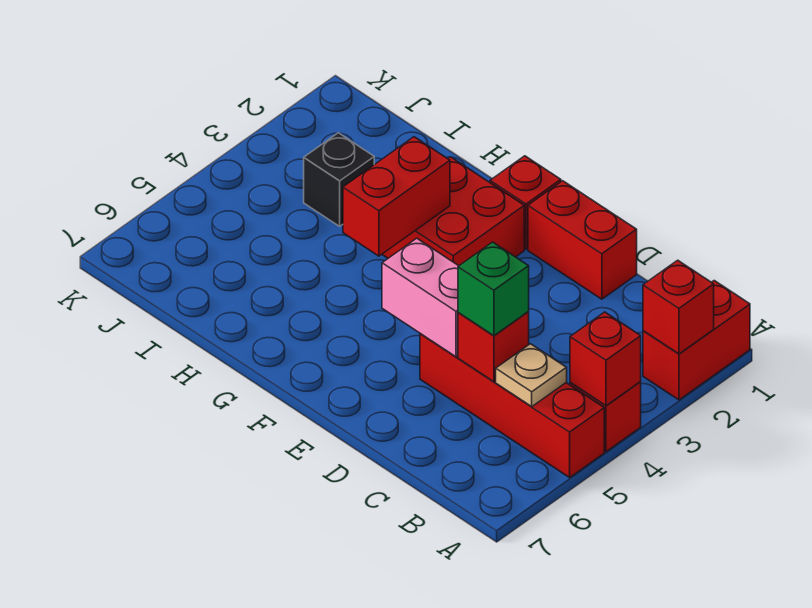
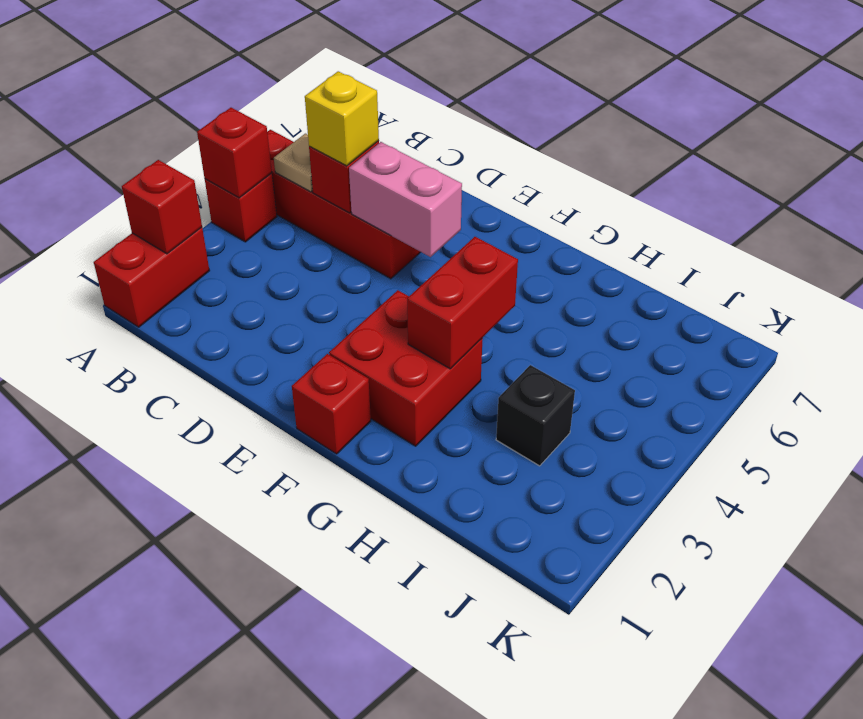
green brick C5 level 3 -> yellow brick C5 level 3
red brick D1:E1 level 1 -> none

